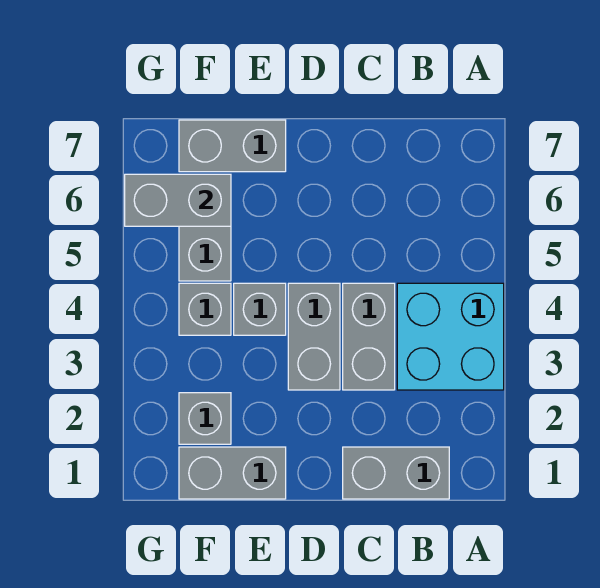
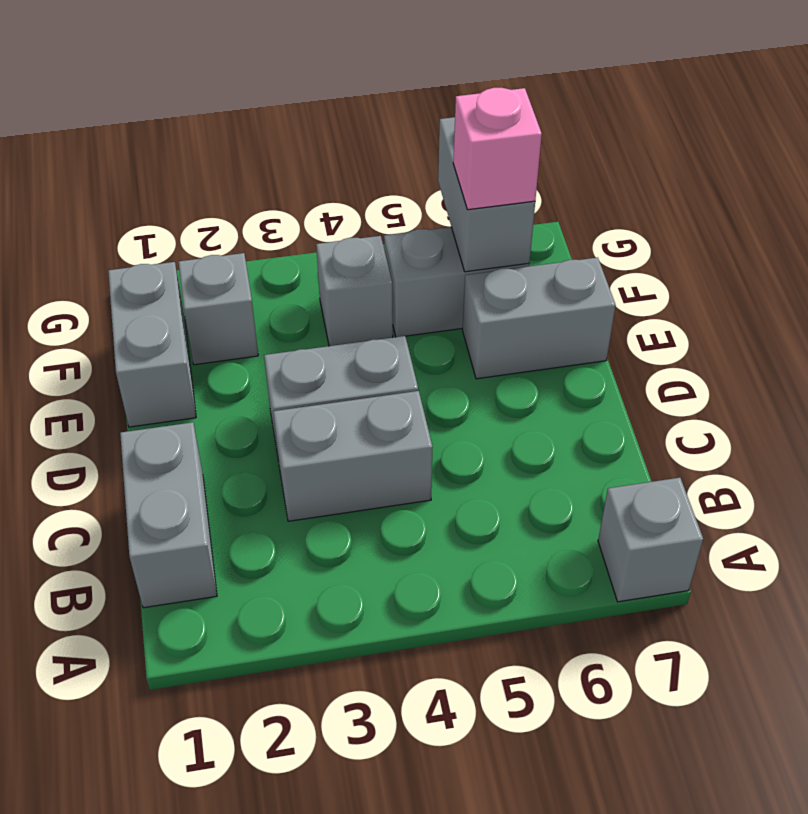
cyan brick A3:B4 level 1 -> none
grey brick E4 level 1 -> grey brick A7 level 1
grey brick E7:F7 level 1 -> grey brick E6:E7 level 1
none -> pink brick F6 level 3

